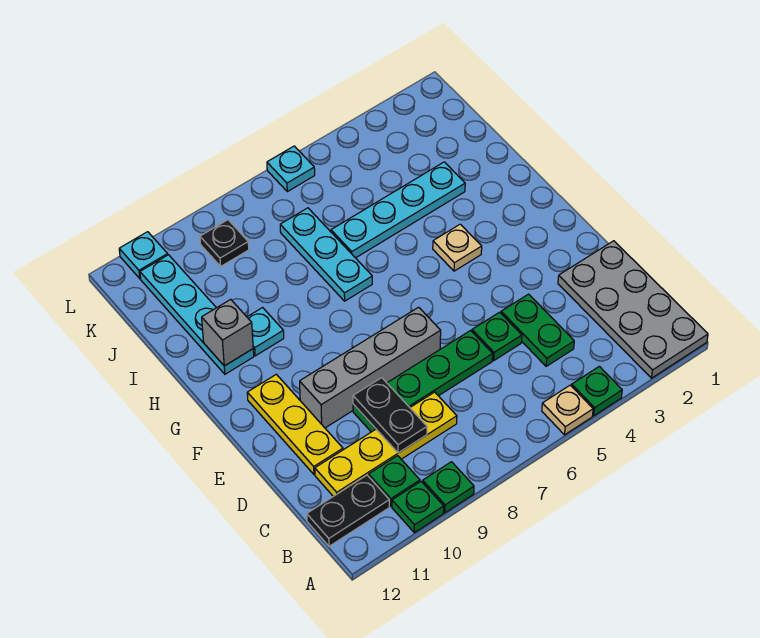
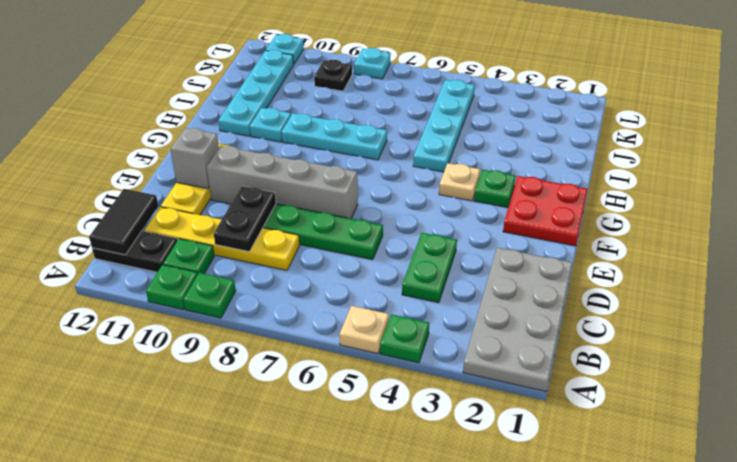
none -> black tile B12:C12 level 2
green plate D5 level 1 -> green plate G3 level 1
none -> red plate F1:G2 level 1
cyan plate H7:J7 level 1 -> cyan plate H7:H9 level 1
grey brick H11 level 2 -> grey brick E11 level 2
cyan plate I3:I6 level 1 -> cyan plate H5:K5 level 1
cyan plate L6 level 1 -> cyan plate L8 level 1

